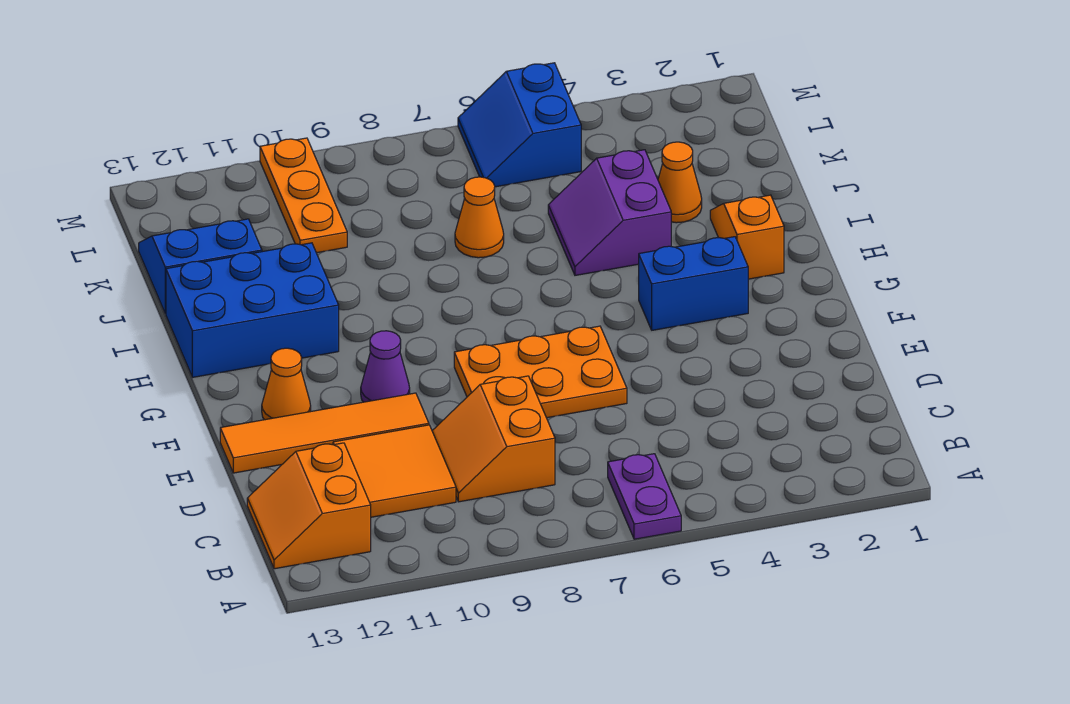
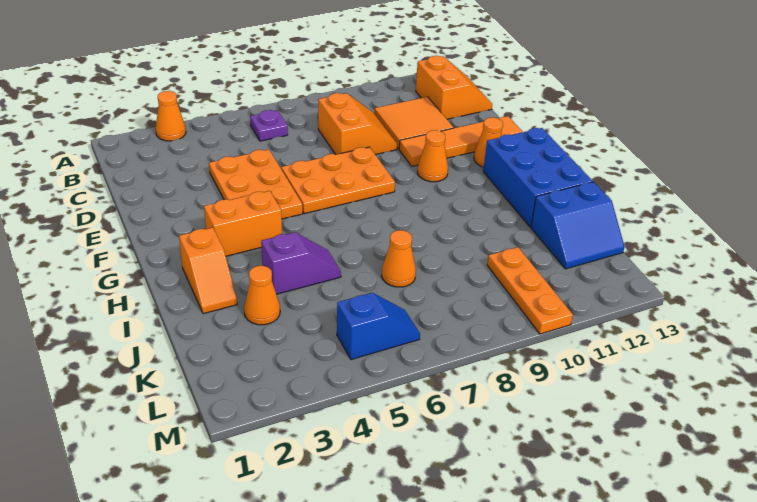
none -> orange cone A3 level 1
purple plate A6:B6 level 1 -> purple plate B6 level 1
none -> orange plate D4:F5 level 1
purple cone F10 level 1 -> orange cone F10 level 1
blue brick G3:G4 level 1 -> orange brick G3:G4 level 1
blue brick H11:I13 level 1 -> blue brick G12:I13 level 1
purple slope I4:J5 level 1 top 4 -> purple slope I4:I5 level 1 top 4
blue slope L5:M6 level 1 top 5 -> blue slope L5:L6 level 1 top 5

